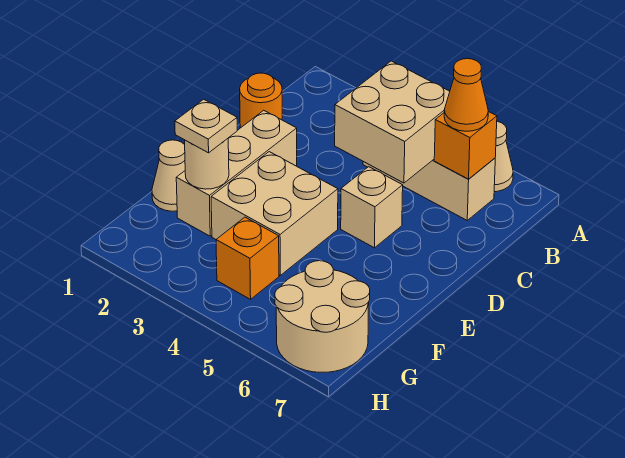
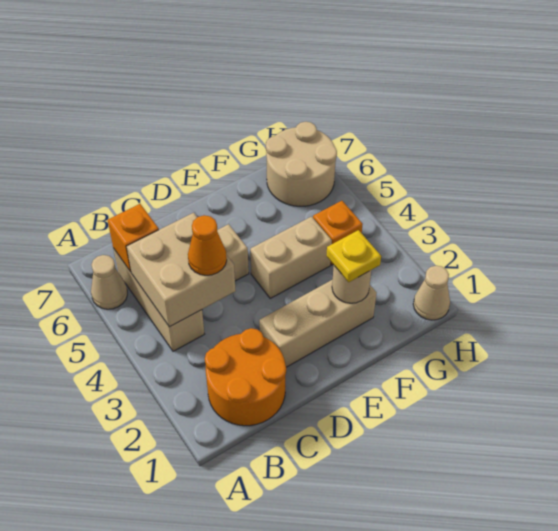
orange cone B6 level 3 -> orange cone C4 level 3
orange round brick C1 level 1 -> orange round brick B1:C2 level 1
tan brick E3:F4 level 1 -> tan brick E4:F4 level 1
tan cone F1 level 1 -> tan cone H1 level 1
tan plate F2 level 3 -> yellow plate F2 level 3

